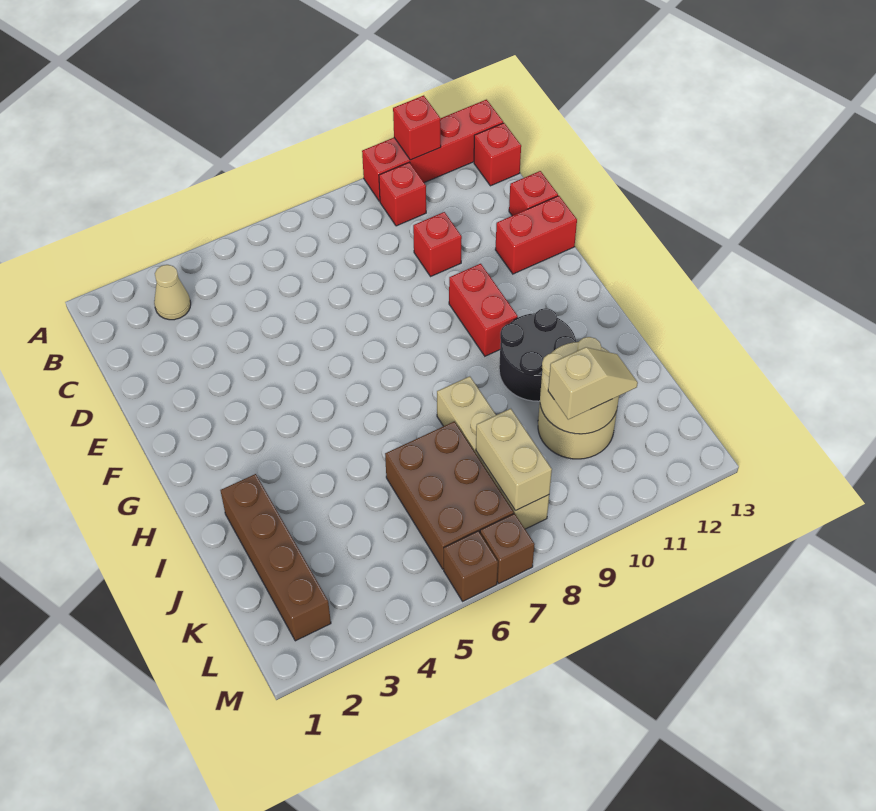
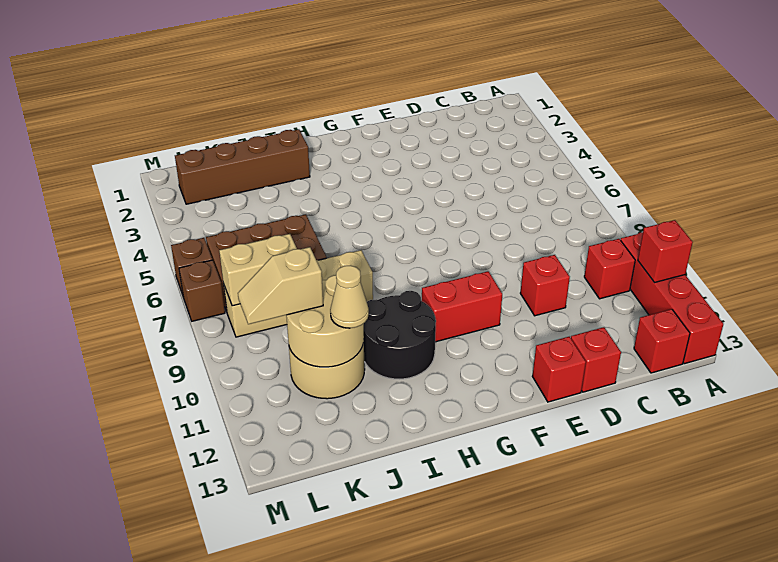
tan cone B3 level 1 -> tan cone J11 level 3
red brick E12:E13 level 1 -> red brick E13 level 1
tan slope K10:K11 level 3 top 10 -> tan slope K10:L10 level 3 top K

